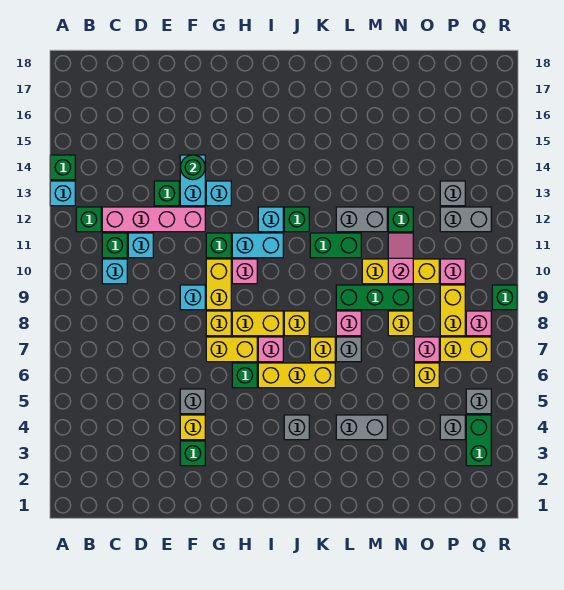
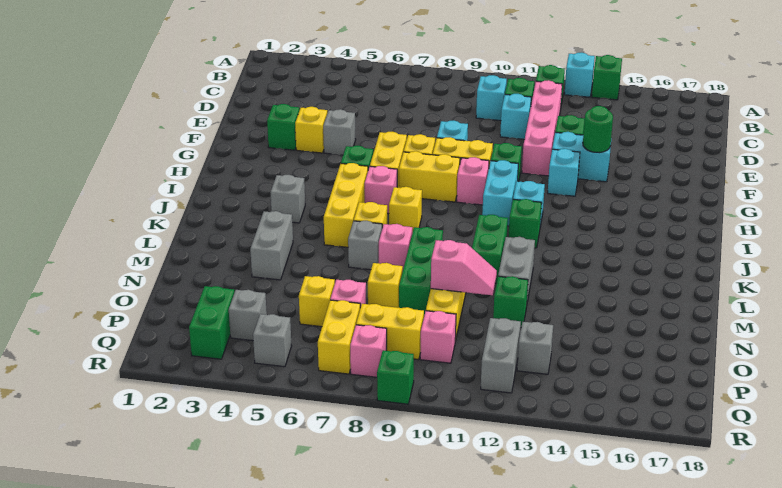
yellow brick H8:I8 level 1 -> yellow brick H8:H9 level 1
green brick Q3:Q4 level 1 -> green brick P3:Q3 level 1

